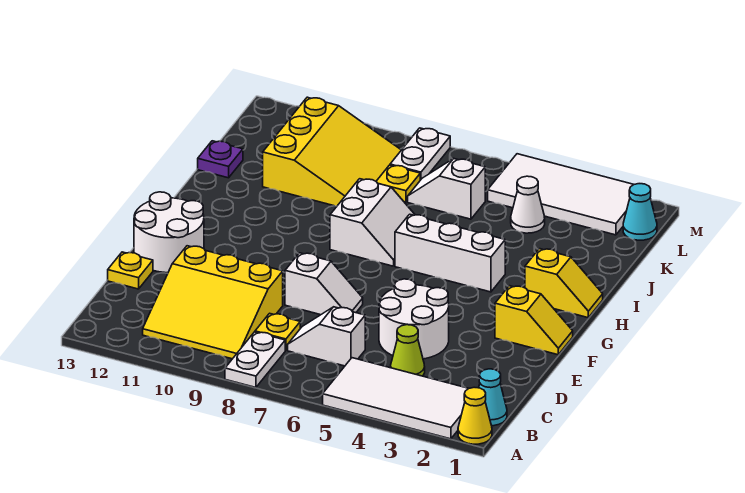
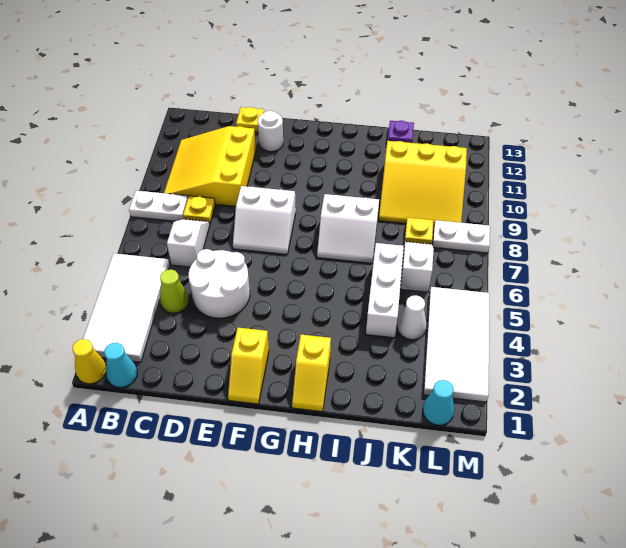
white slope E7:E8 level 1 top 8 -> white slope E7:F8 level 1 top 8
white round brick E12:F13 level 1 -> white round brick E12 level 1
white brick H4:H6 level 1 -> white brick J4:J6 level 1

